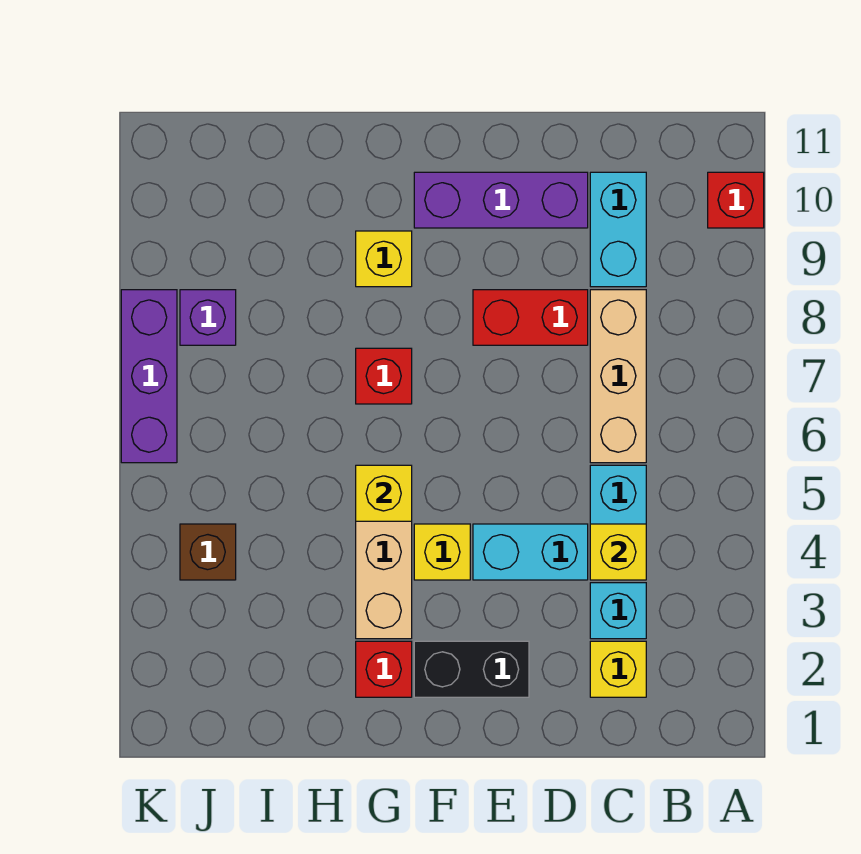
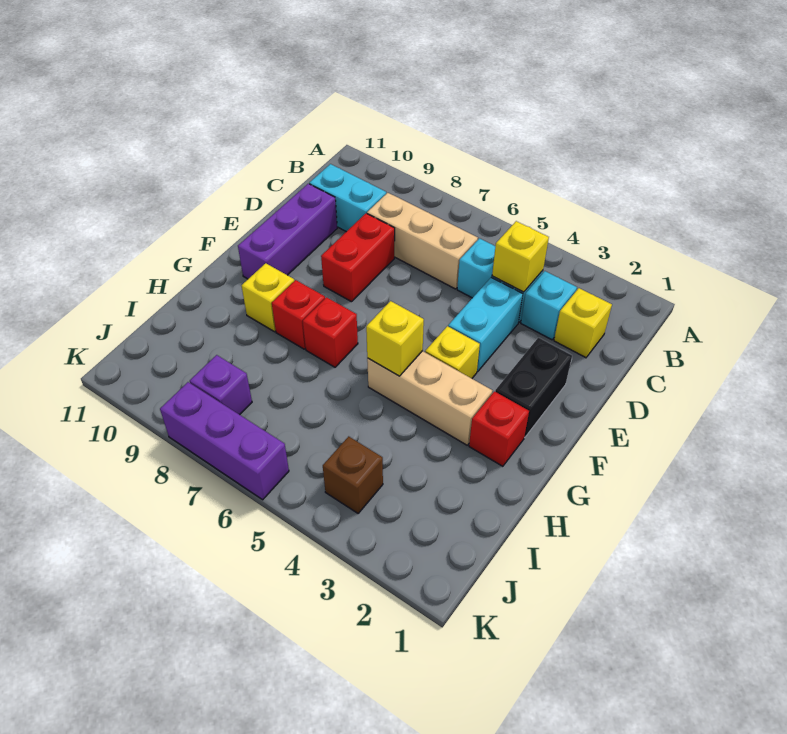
red brick A10 level 1 -> red brick G8 level 1

